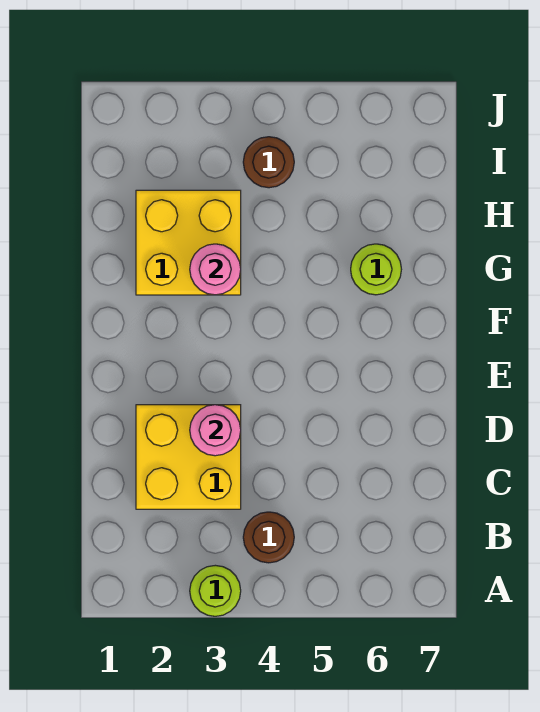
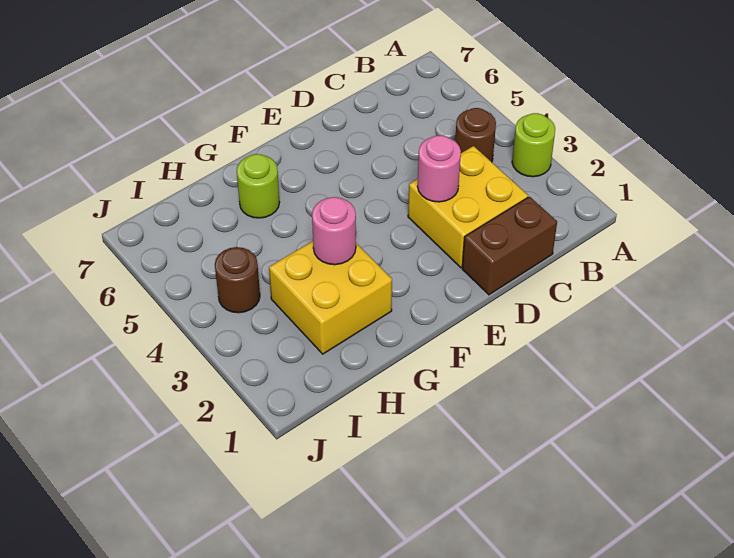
none -> brown brick C1:D1 level 1

